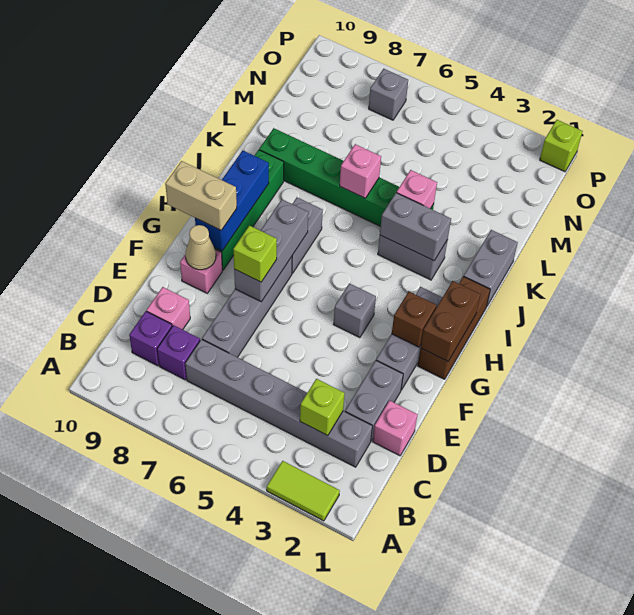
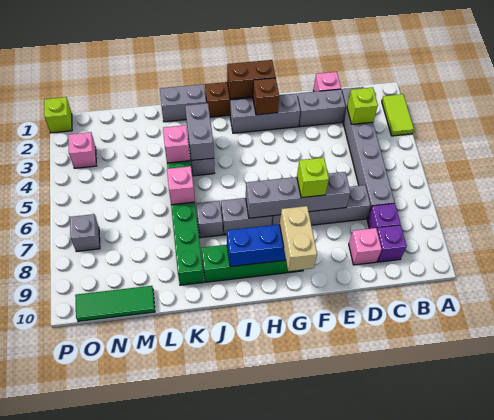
grey brick F7:H7 level 2 -> grey brick E7:H7 level 2
pink brick F9 level 1 -> pink brick O3 level 1
tan cone F9 level 2 -> none
grey brick G4 level 1 -> grey brick J7 level 1
none -> green tile M10:O10 level 1

